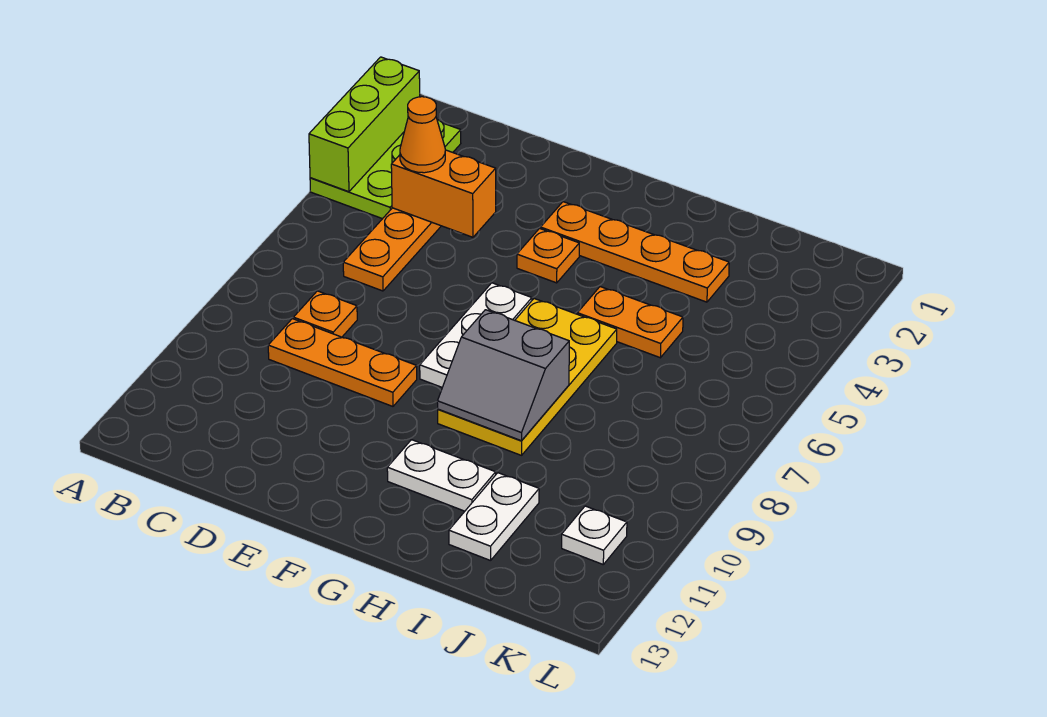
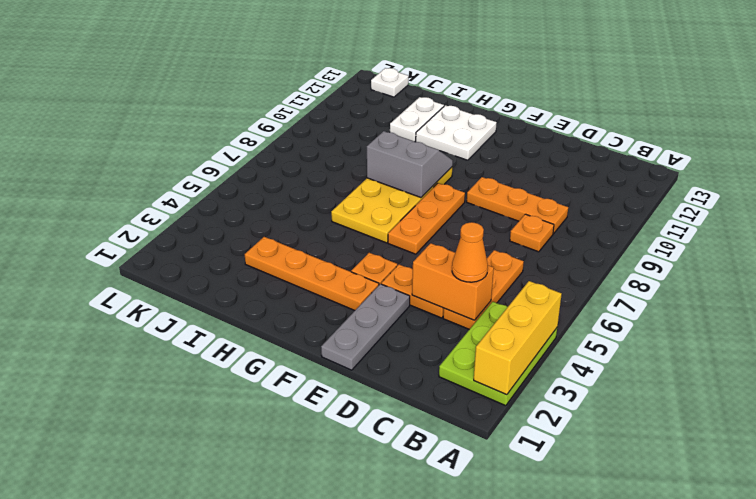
lime brick A2:A4 level 2 -> yellow brick A2:A4 level 2
none -> grey plate E1:E3 level 1
white plate F6:F8 level 1 -> orange plate F6:F8 level 1
white plate G11:H11 level 1 -> white plate G11:H12 level 1
orange plate H5:I5 level 1 -> orange plate D4:E4 level 1
white plate K11 level 1 -> white plate K13 level 1

